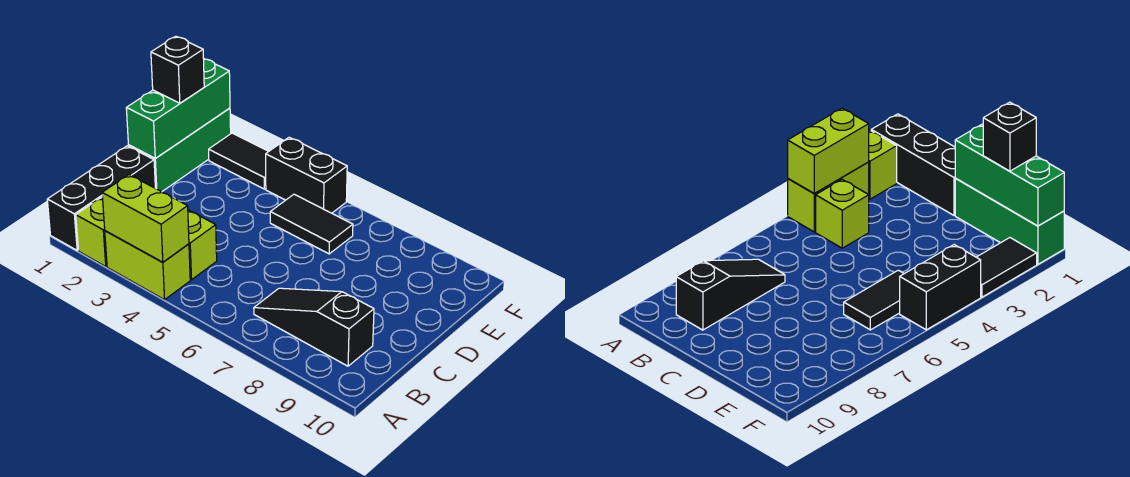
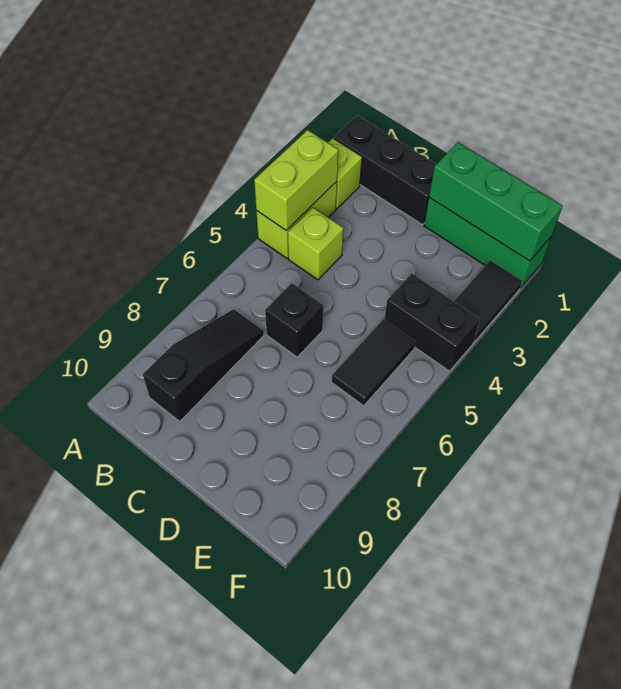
black brick E1 level 3 -> black brick C6 level 1
black brick F4:F5 level 1 -> black brick E4:F4 level 1

